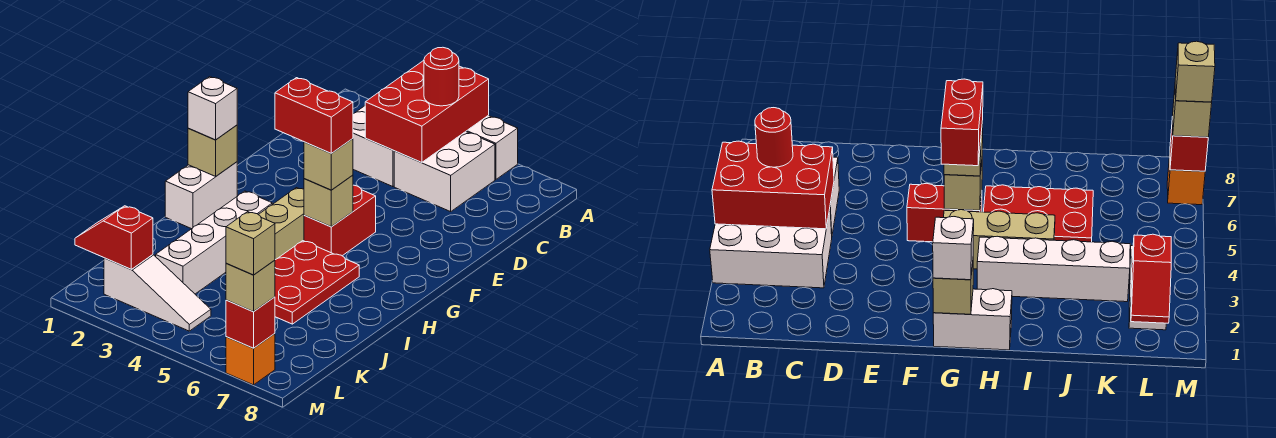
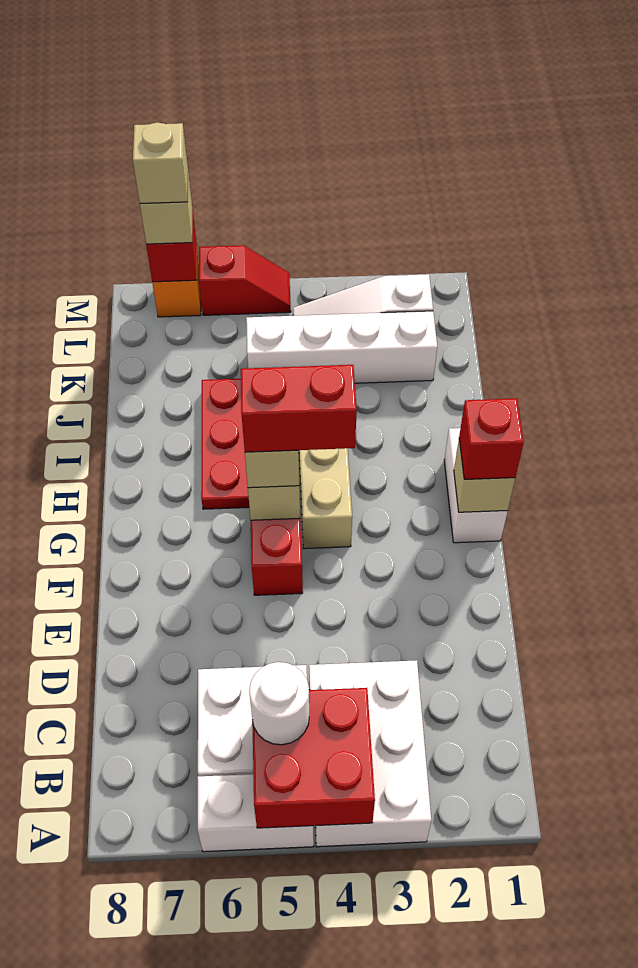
red brick A4:C5 level 2 -> red brick A4:B5 level 2
red round brick B5 level 3 -> white round brick B5 level 3
white brick G1 level 3 -> red brick G1 level 3
white brick H3:K3 level 1 -> white brick K2:K5 level 1
red slope L1:L2 level 2 top 2 -> red slope M5:M6 level 1 top 6

